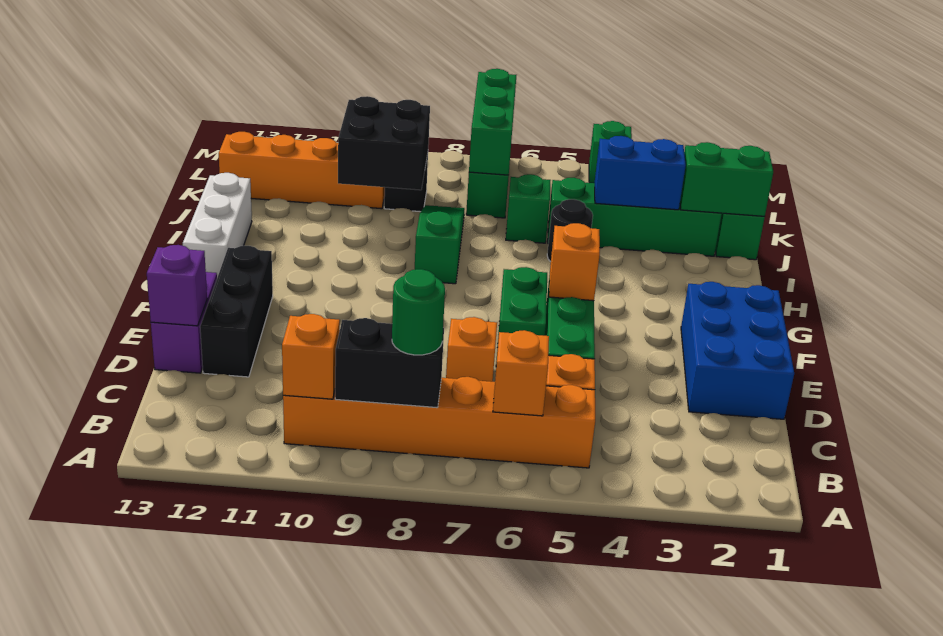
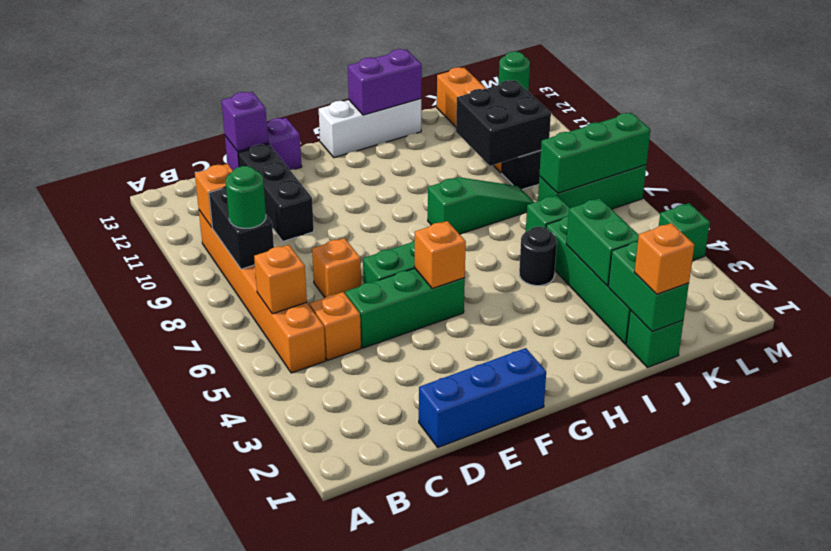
blue brick D1:F2 level 1 -> blue brick D1:F1 level 1
black brick D12:F12 level 1 -> black brick D10:D12 level 1
none -> purple brick H13:I13 level 2
none -> orange brick J1 level 3
blue brick J3:J4 level 2 -> green brick J3:J4 level 2
none -> green round brick M13 level 1

